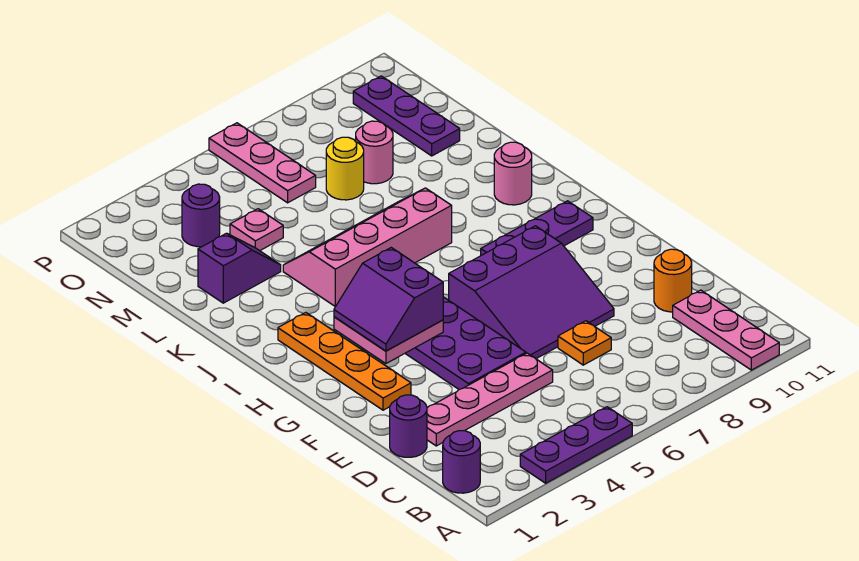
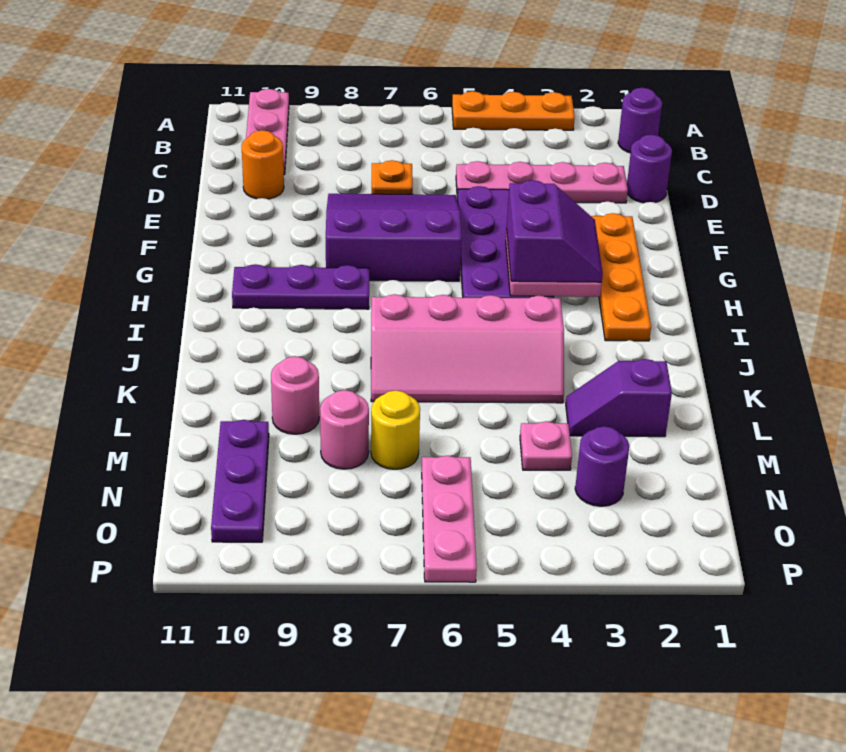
purple plate A3:A5 level 1 -> orange plate A3:A5 level 1
pink round brick J10 level 1 -> pink round brick L9 level 1

